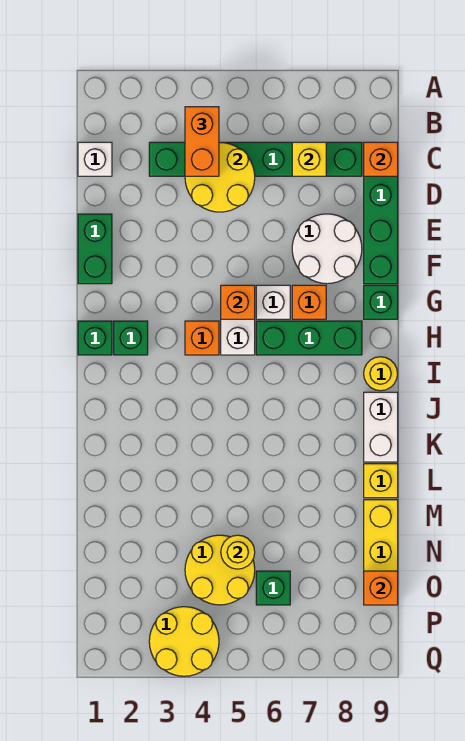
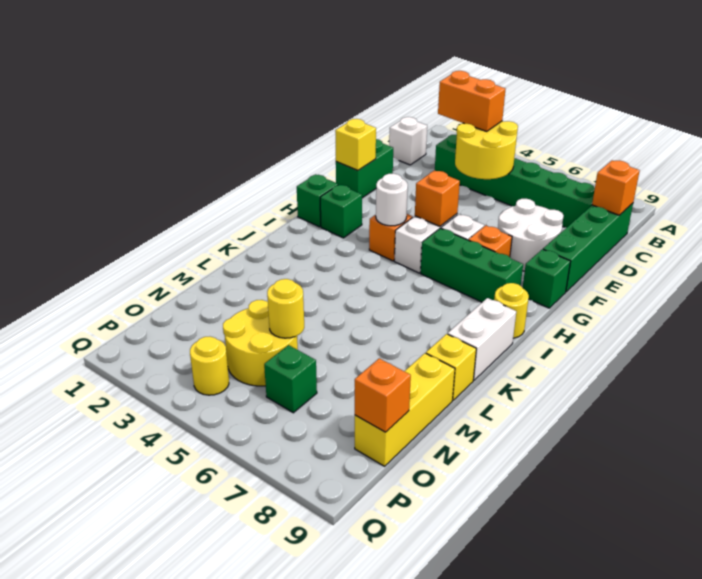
orange brick B4:C4 level 3 -> orange brick C3:C4 level 3
yellow brick C7 level 2 -> yellow brick F1 level 2
none -> white round brick H4 level 2
yellow round brick P3:Q4 level 1 -> yellow round brick P4 level 1

